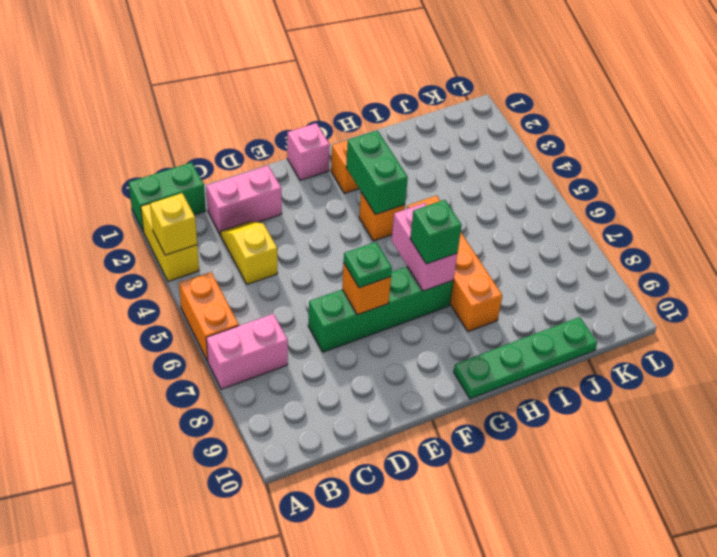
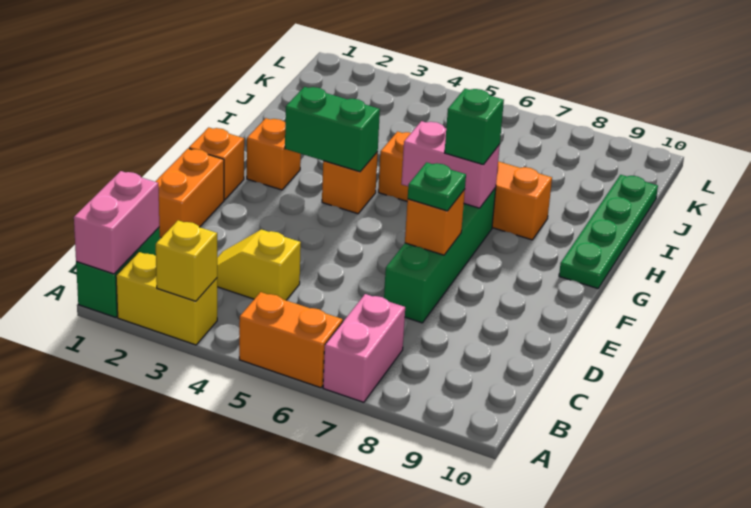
pink brick C2:D2 level 1 -> pink brick A1:B1 level 2
none -> orange brick D1:E1 level 1
pink brick F1 level 1 -> orange brick F1 level 1

